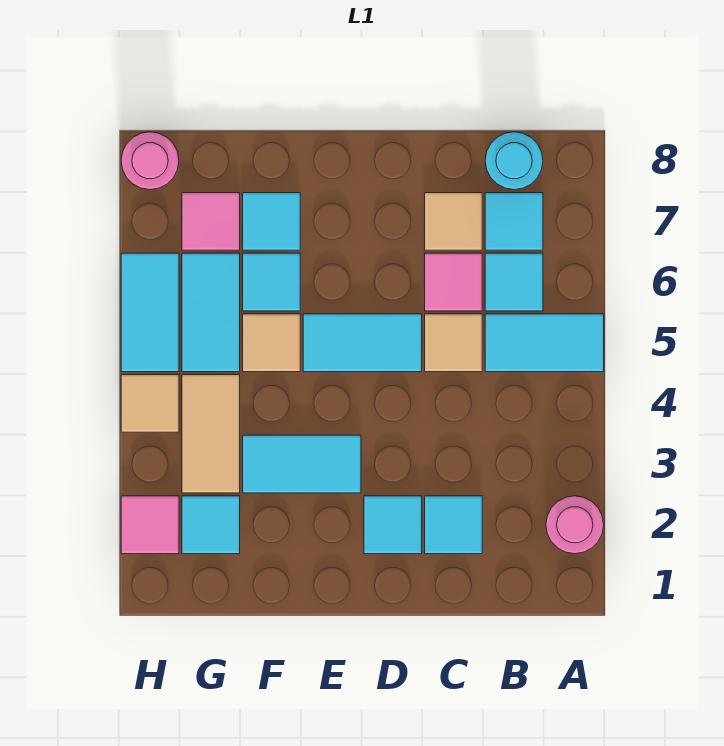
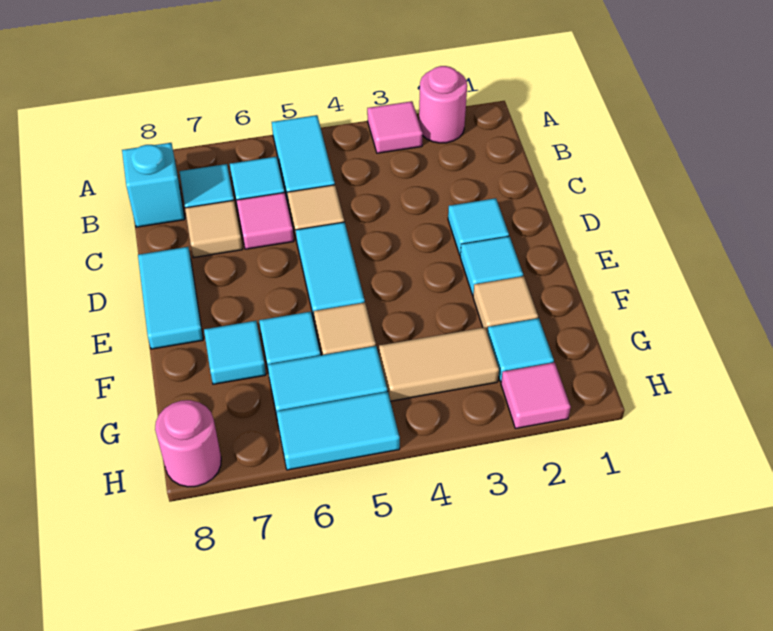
cyan round brick B8 level 1 -> cyan brick B8 level 1
cyan tile C2 level 1 -> cyan tile E2 level 1
cyan tile E3:F3 level 1 -> cyan tile D8:E8 level 1
pink tile G7 level 1 -> pink tile A3 level 1
tan tile H4 level 1 -> tan tile F2 level 1

